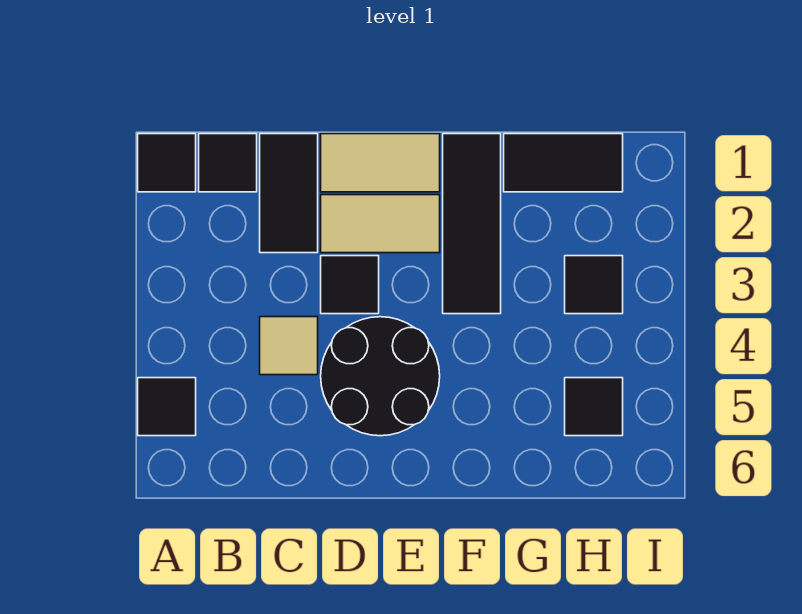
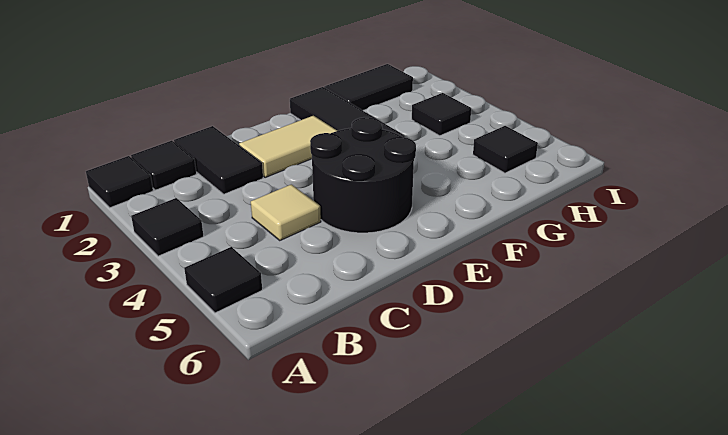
tan tile D1:E1 level 1 -> none
black tile D3 level 1 -> black tile A3 level 1

